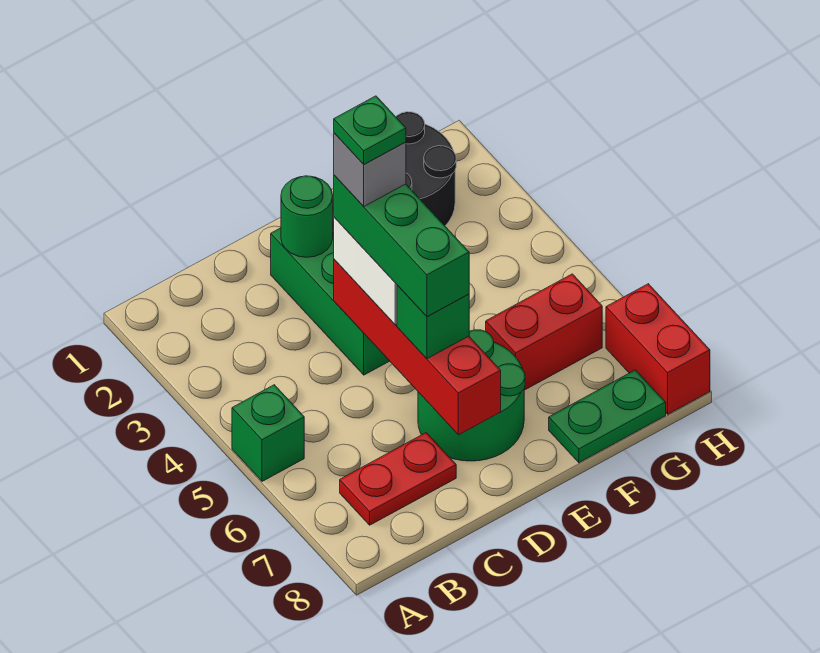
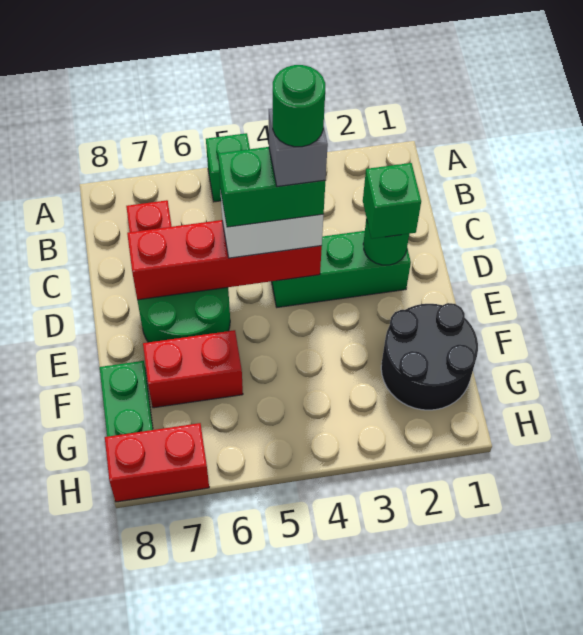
green brick D4:D6 level 4 -> green brick D4:D5 level 4
green plate D4 level 6 -> green round brick D4 level 6
green brick D6 level 3 -> green brick D2 level 3
red brick F6:G6 level 1 -> red brick F6:F7 level 1

